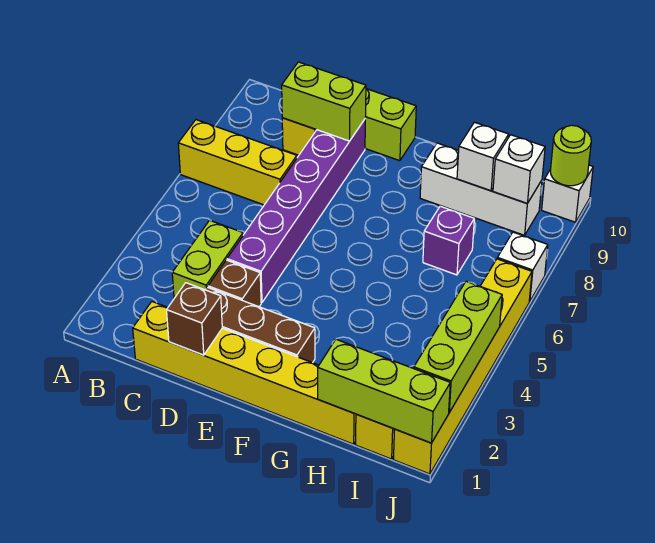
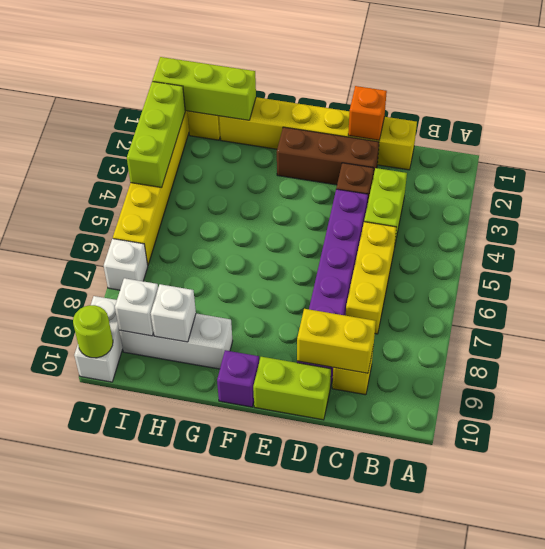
yellow brick A7:C7 level 1 -> yellow brick C5:C7 level 1
lime brick C9:D9 level 2 -> yellow brick C9:D9 level 2
brown brick D1 level 2 -> orange brick D1 level 2
purple brick H7 level 1 -> purple brick F10 level 1
white brick J10 level 1 -> white brick J9:J10 level 1

